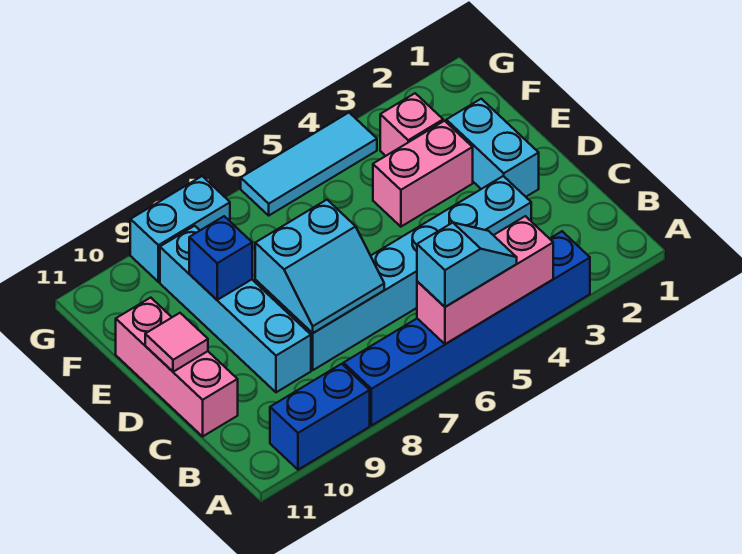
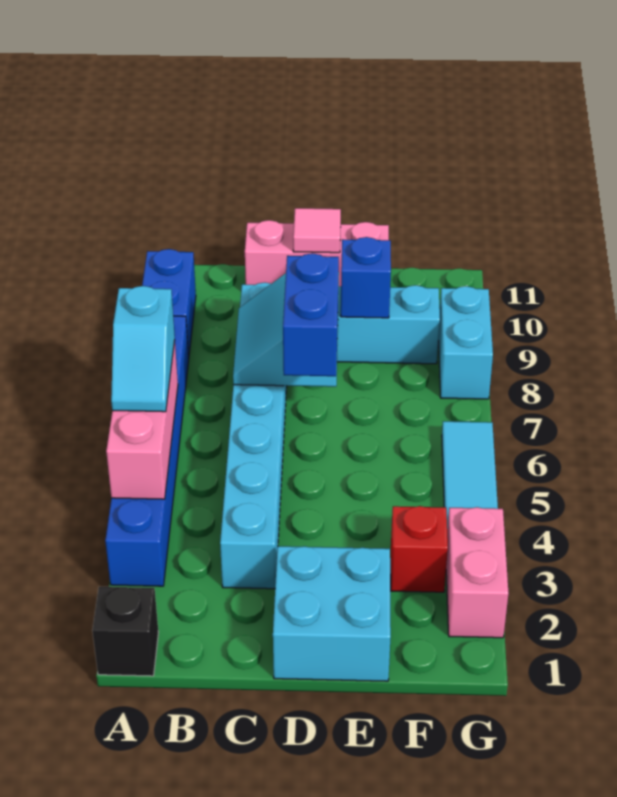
none -> black brick A1 level 1
cyan brick D2:E2 level 1 -> cyan brick D1:E2 level 1
none -> blue brick D6:D7 level 3
pink brick E3:E4 level 1 -> pink brick G2:G3 level 1
pink brick F3 level 1 -> red brick F3 level 1

